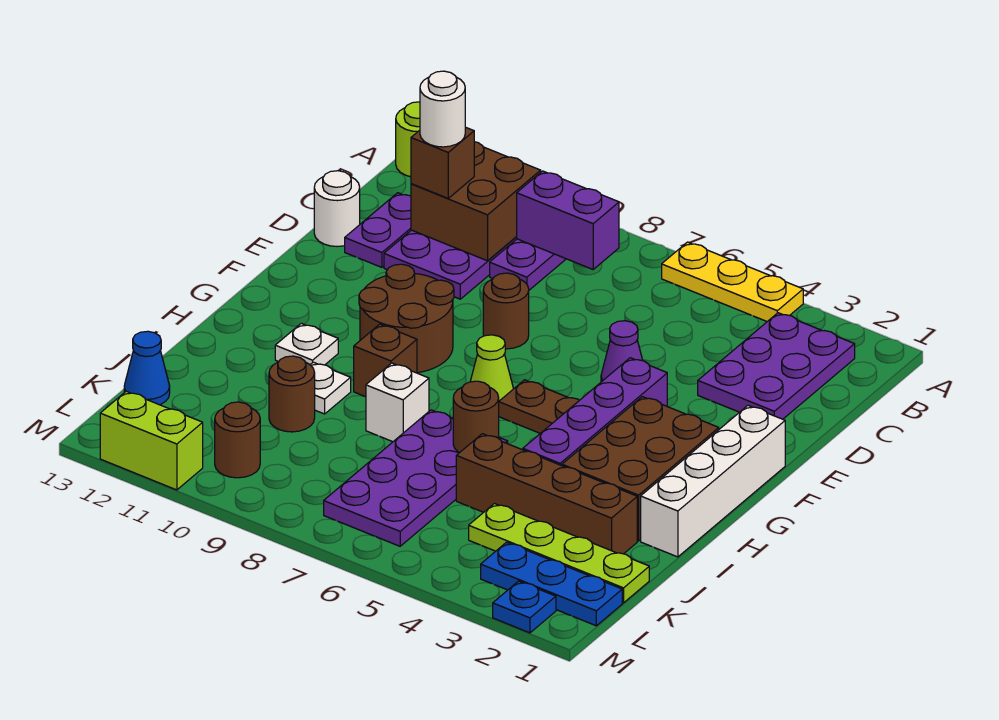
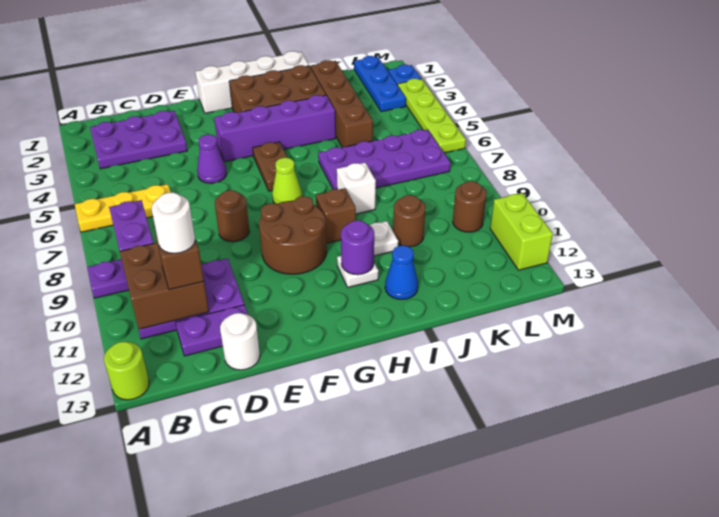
yellow plate A4:A6 level 1 -> yellow plate A6:C6 level 1
none -> purple round brick H11 level 2
brown round brick I6 level 2 -> none
lime plate K1:K4 level 1 -> lime plate M3:M6 level 1
blue cone K13 level 1 -> blue cone I12 level 1

